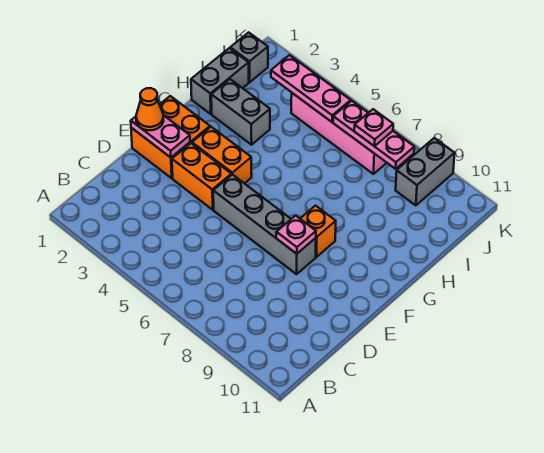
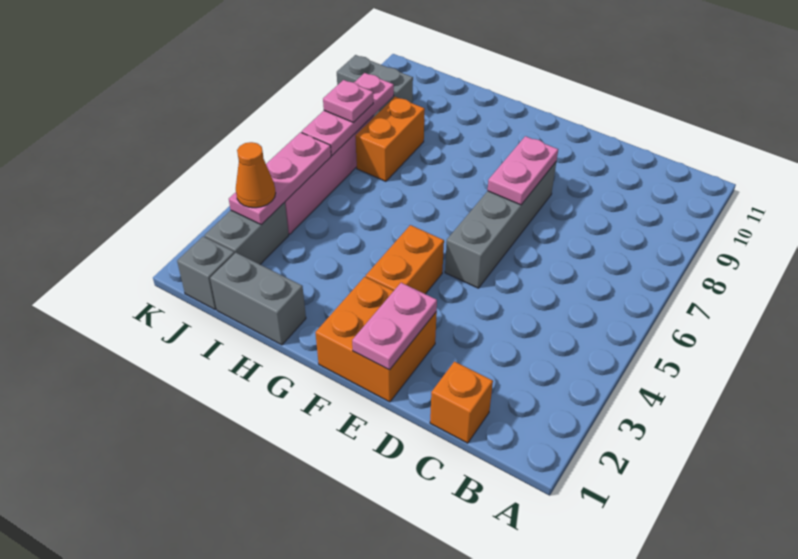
orange cone E1 level 3 -> orange cone J3 level 3
orange brick E3:E4 level 1 -> orange brick I7:I8 level 1
pink plate E8 level 2 -> pink plate E7:E8 level 2
orange brick F8 level 1 -> orange brick C1 level 1
grey brick H2:H3 level 1 -> grey brick J2:J3 level 1

